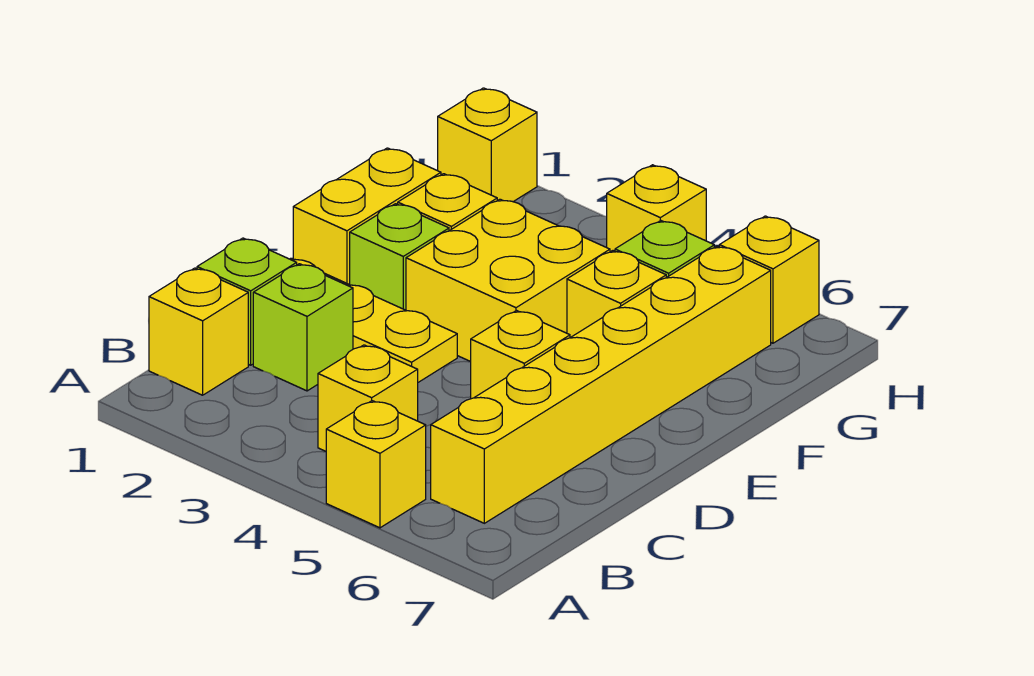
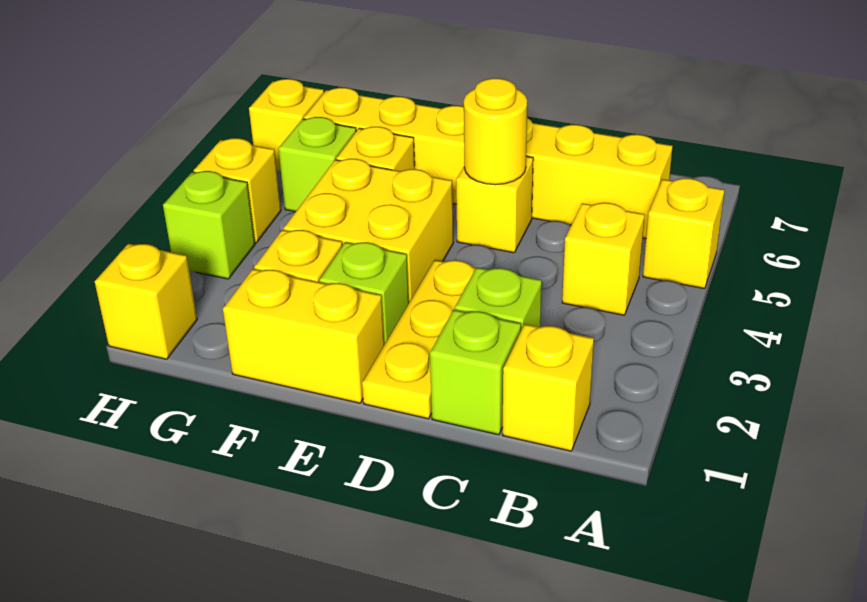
none -> yellow round brick D5 level 2
none -> lime brick H3 level 1

